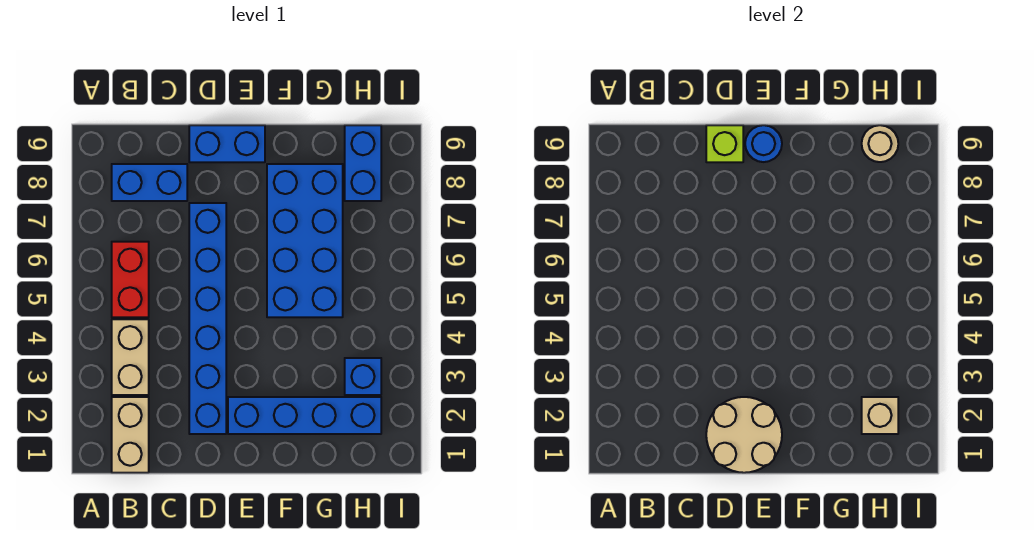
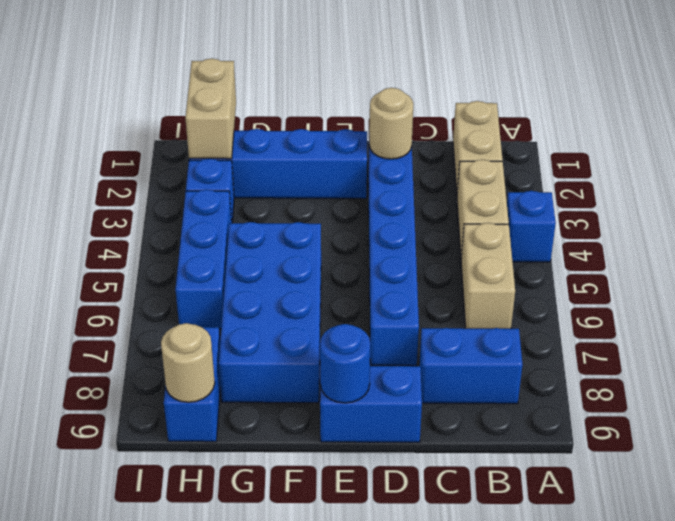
none -> blue brick A4 level 1
red brick B5:B6 level 1 -> tan brick B5:B6 level 1
tan round brick D1:E2 level 2 -> tan round brick D2 level 2
lime brick D9 level 2 -> none
tan brick H2 level 2 -> tan brick H1:H2 level 2
none -> blue brick H4:H6 level 1

